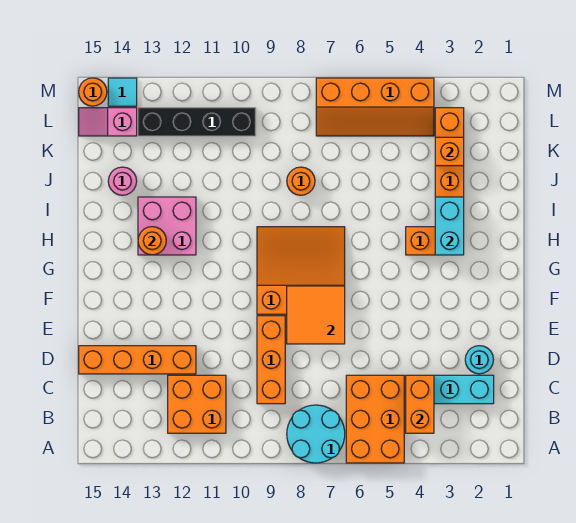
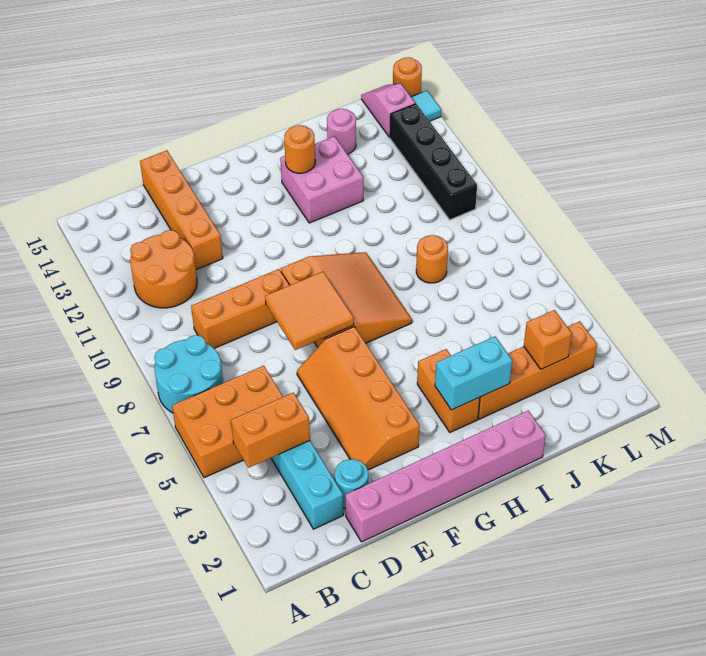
orange brick B11:C12 level 1 -> orange round brick B11:C12 level 1
none -> pink brick D1:I1 level 1
orange slope L4:M7 level 1 top M -> orange slope E3:F6 level 1 top F

